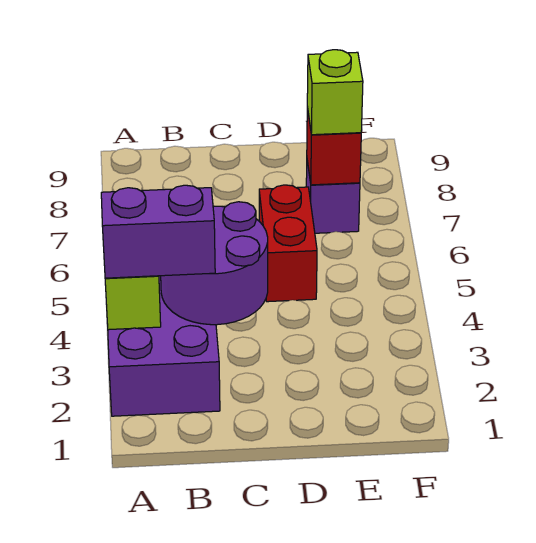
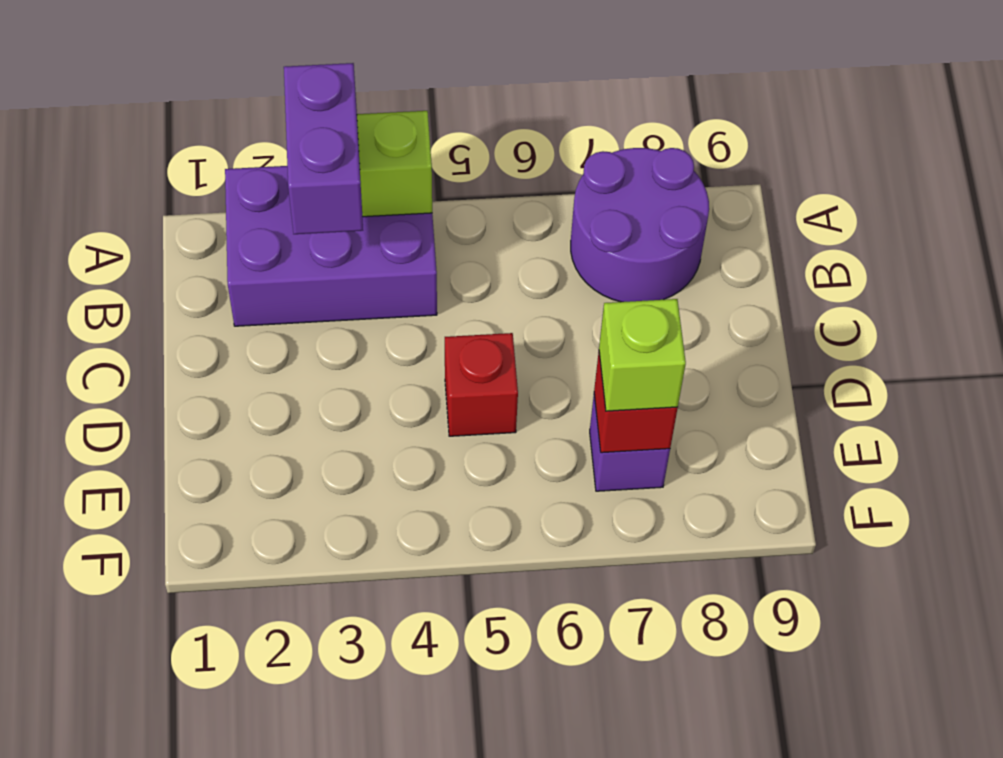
purple round brick B3:C4 level 2 -> purple round brick A7:B8 level 1
red brick D5:D6 level 1 -> red brick D5 level 1

